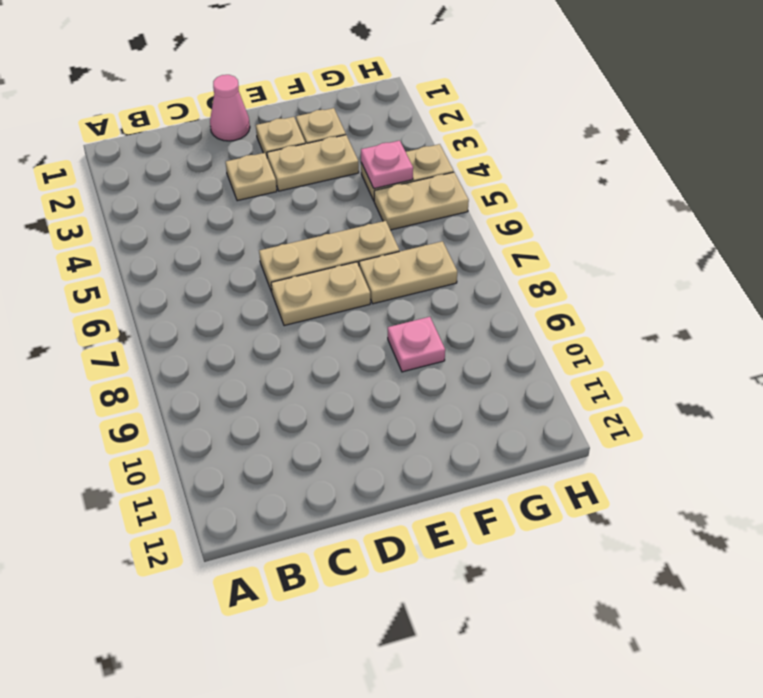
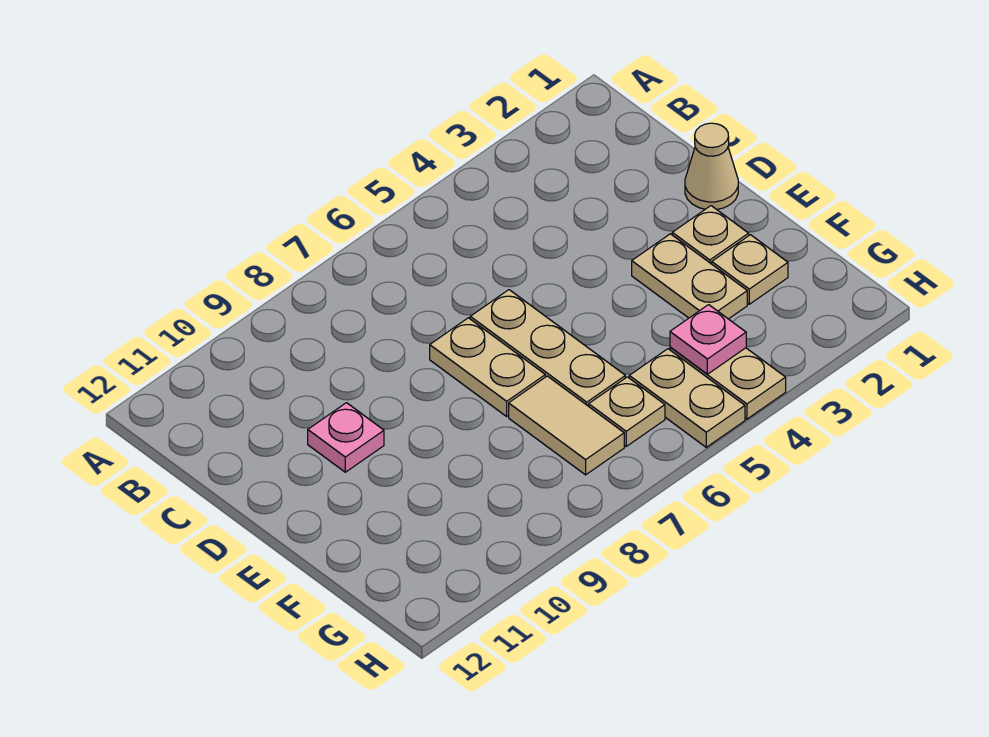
pink cone D1 level 1 -> tan cone D1 level 1
tan plate D3 level 1 -> tan plate G6 level 1
tan plate F7:G7 level 1 -> tan tile F7:G7 level 1
pink plate F9 level 1 -> pink plate D10 level 1

